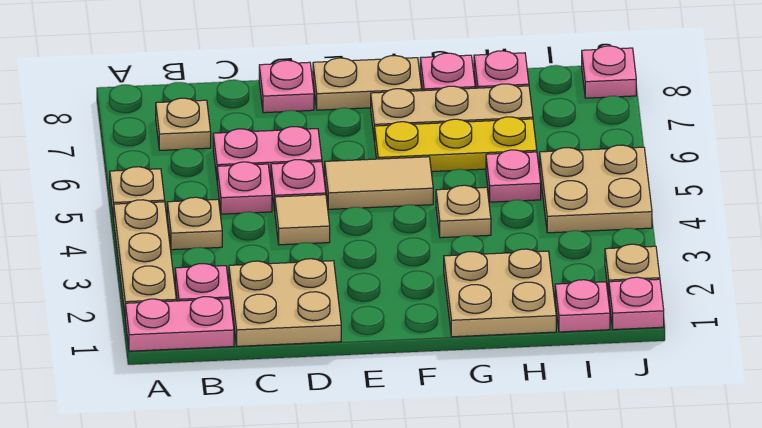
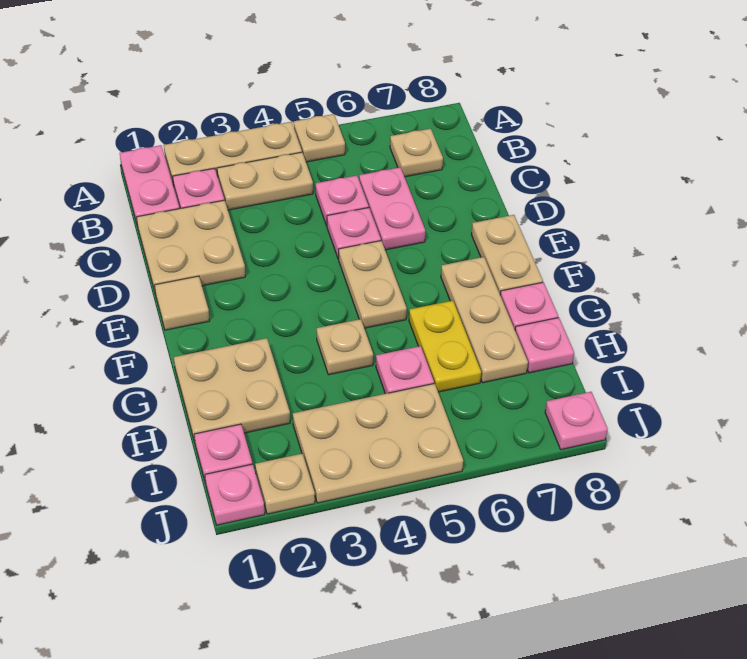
tan plate B4 level 1 -> tan plate B3:B4 level 1
tan tile D4 level 1 -> tan tile E1 level 1
pink plate D8 level 1 -> none
tan tile E5:F5 level 1 -> tan plate E5:F5 level 1
yellow plate F6:H6 level 1 -> yellow plate G6:H6 level 1
tan plate I4:J5 level 1 -> tan plate I3:J5 level 1

